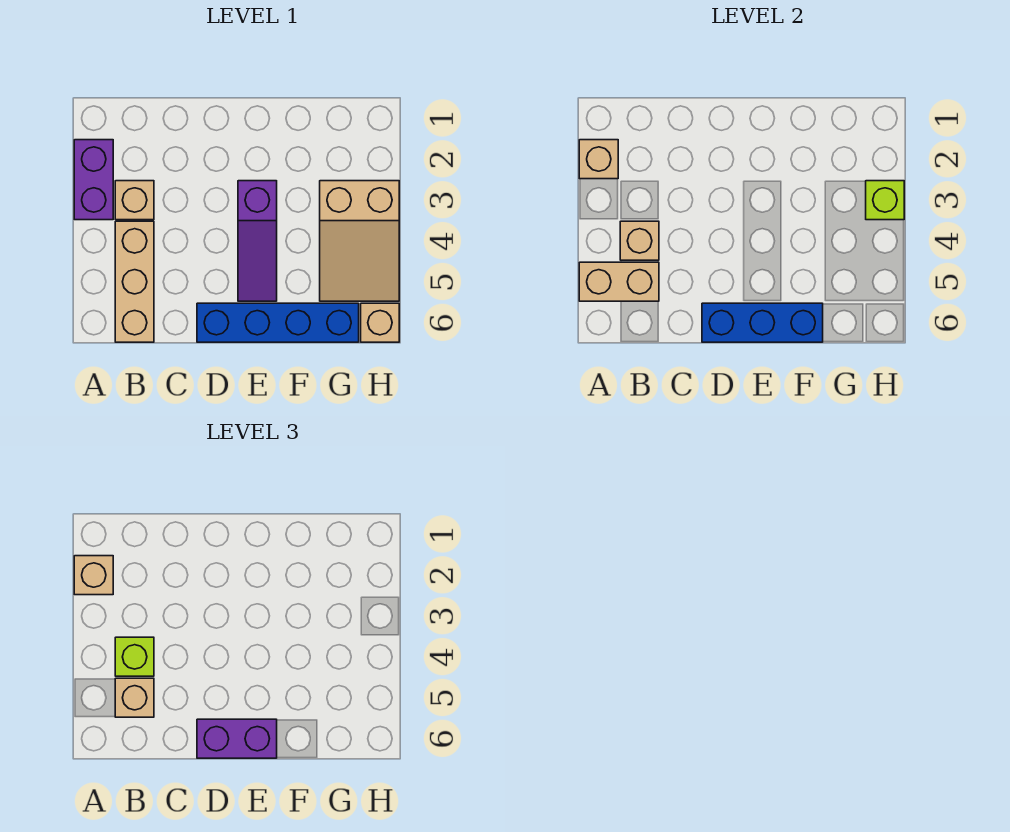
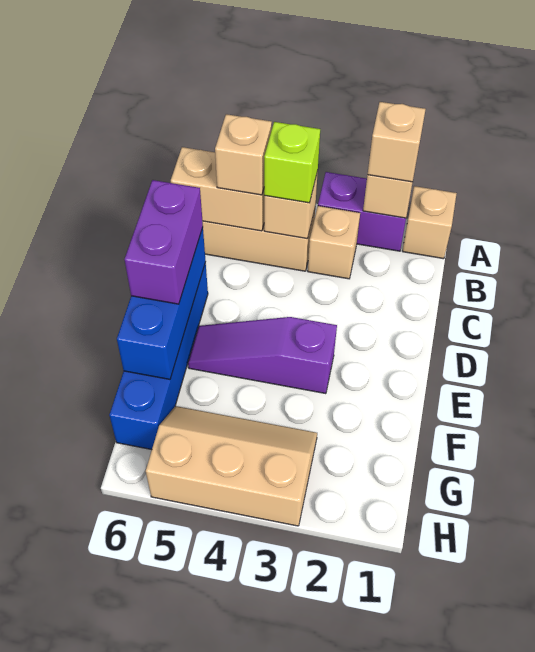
tan brick A5:B5 level 2 -> tan brick B5:B6 level 2
tan slope G3:H5 level 1 top 3 -> tan slope G3:H5 level 1 top H
lime brick H3 level 2 -> none
tan brick H6 level 1 -> tan brick A1 level 1

